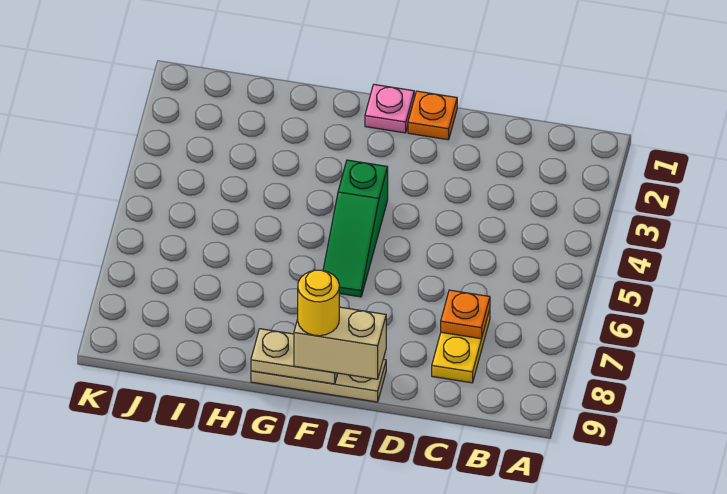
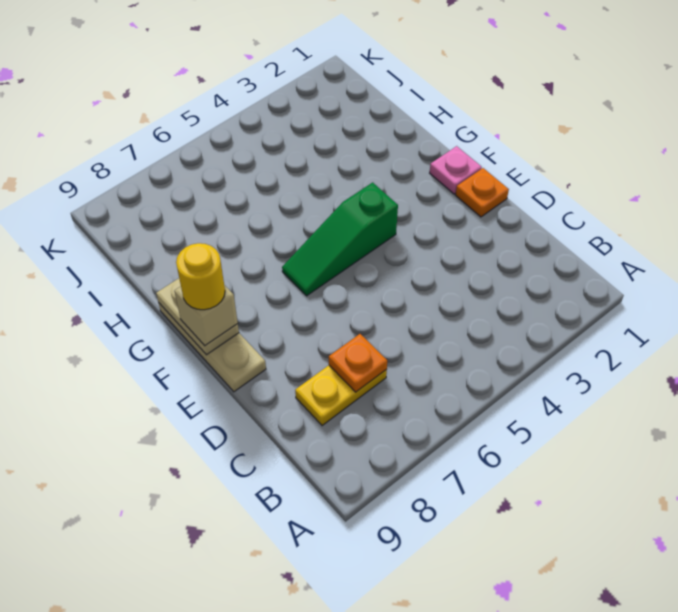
tan brick E9:F9 level 3 -> tan brick F9 level 3

